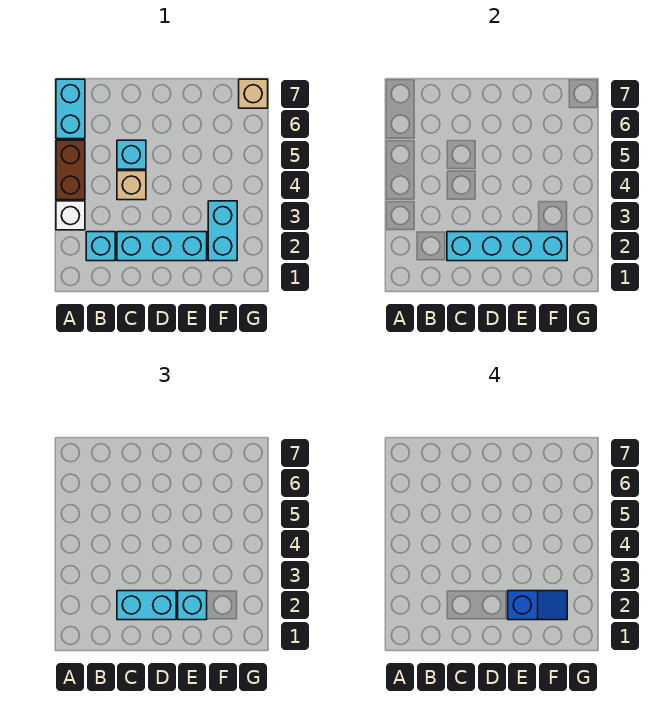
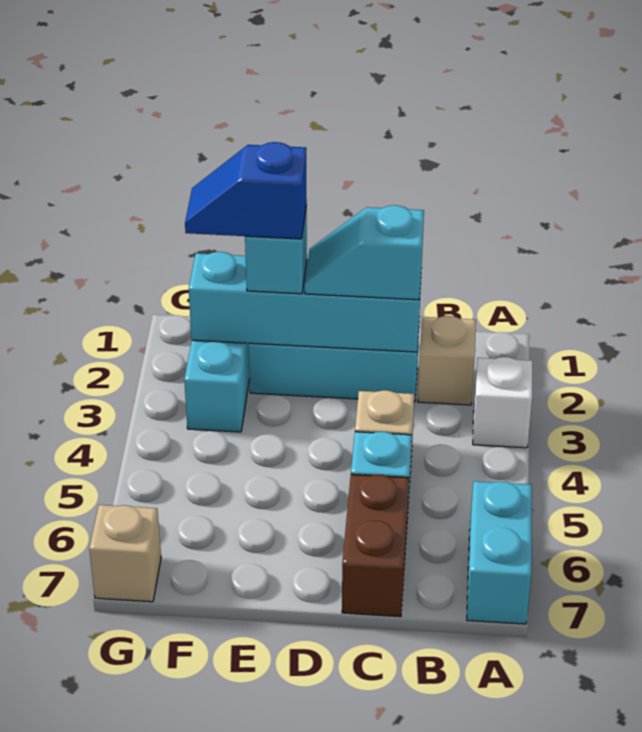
brown brick A4:A5 level 1 -> brown brick C6:C7 level 1
cyan brick B2 level 1 -> tan brick B2 level 1
cyan brick C2:D2 level 3 -> cyan slope C2:D2 level 3 top C

